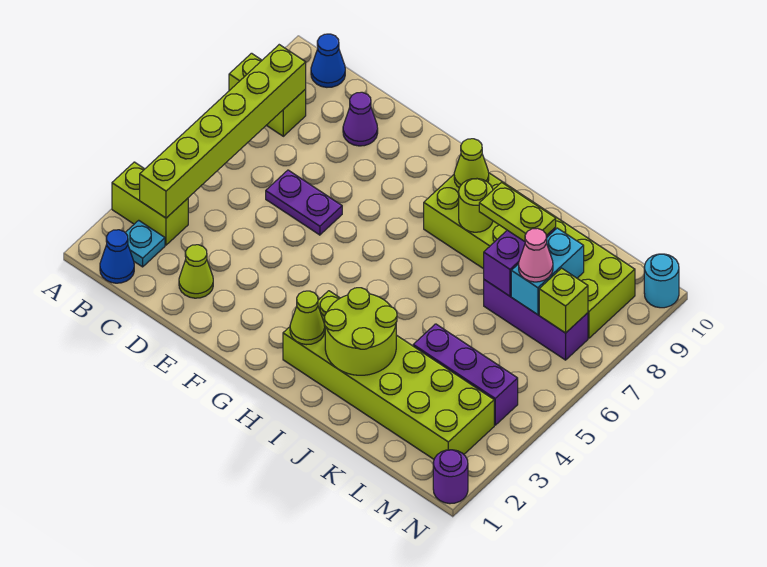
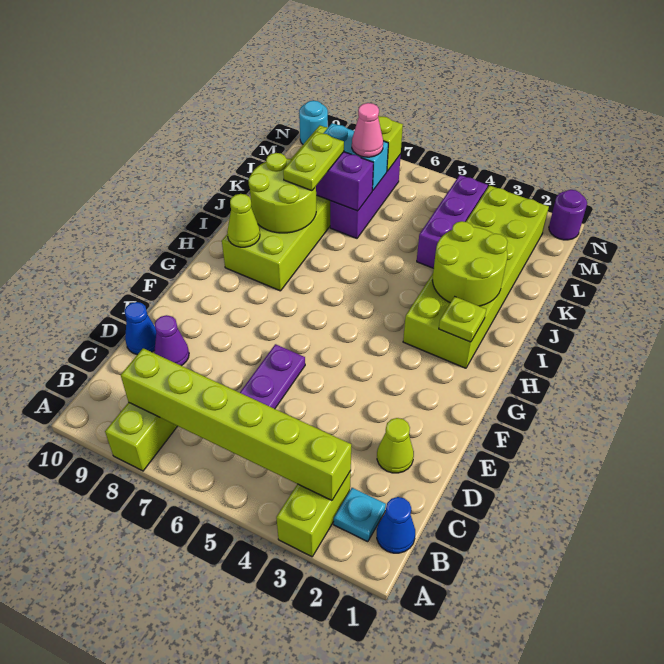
blue cone B10 level 1 -> blue cone D10 level 1
lime cone H2 level 2 -> lime plate H2 level 2
lime round brick I8 level 2 -> lime round brick I8:J9 level 2

